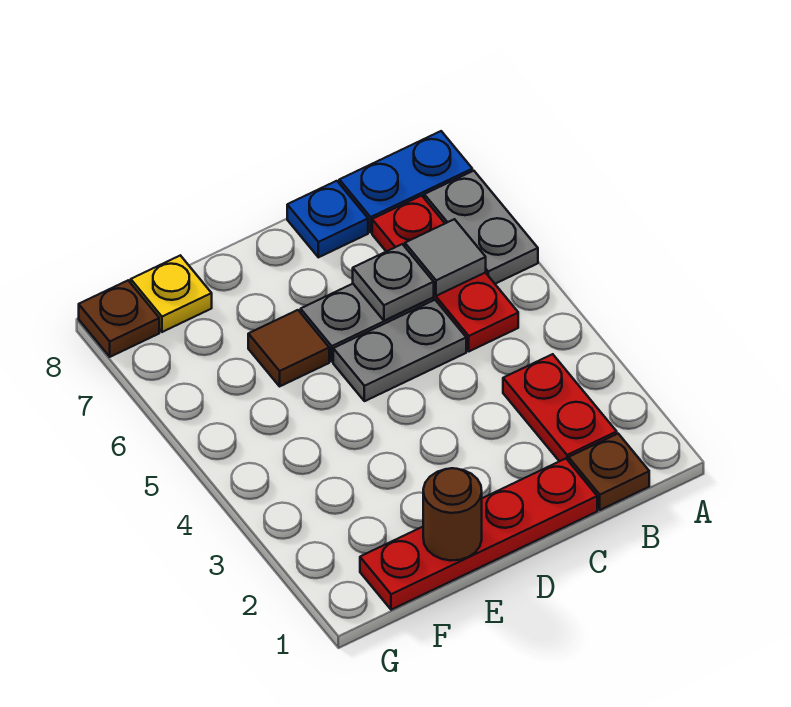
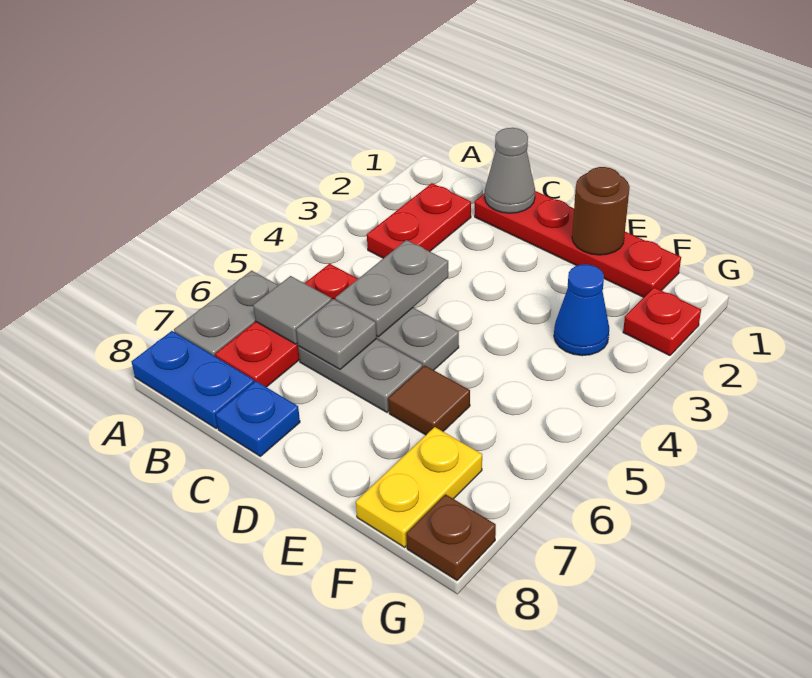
brown plate B1 level 1 -> none
none -> grey cone C1 level 2
none -> grey plate C4:C5 level 2
none -> blue cone F3 level 1
yellow plate F8 level 1 -> yellow plate F7:F8 level 1
none -> red plate G2 level 1

